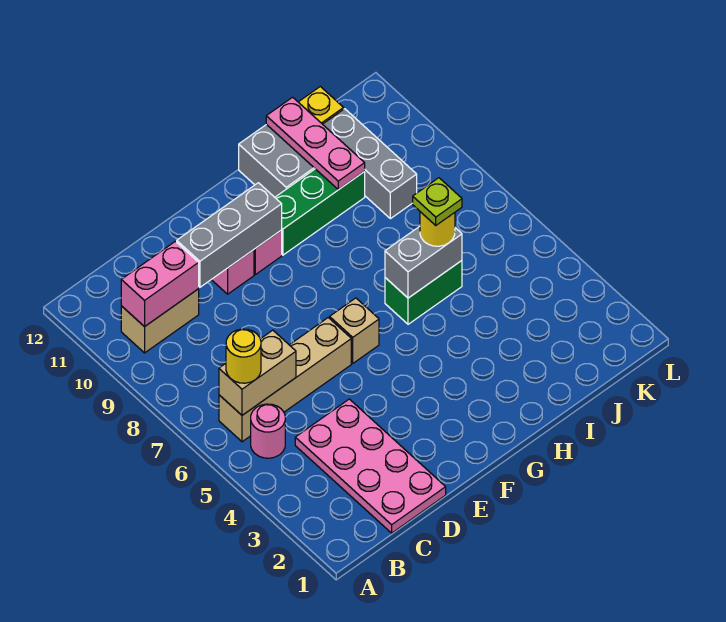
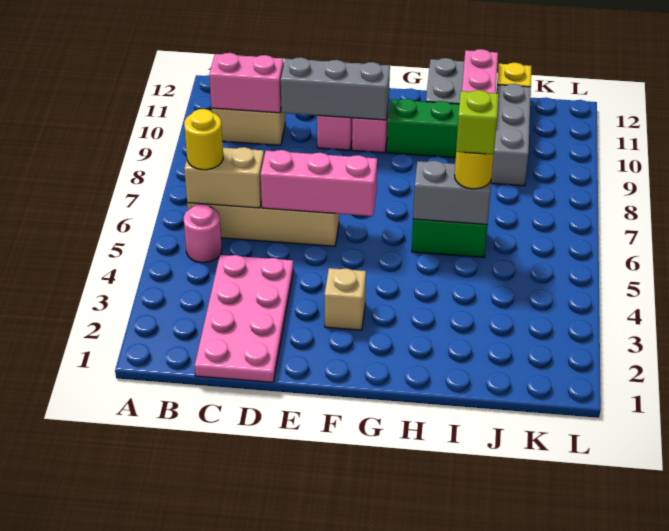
none -> pink brick D6:F6 level 2
tan brick F6 level 1 -> tan brick F3 level 1
lime plate I6 level 4 -> lime brick I6 level 4

